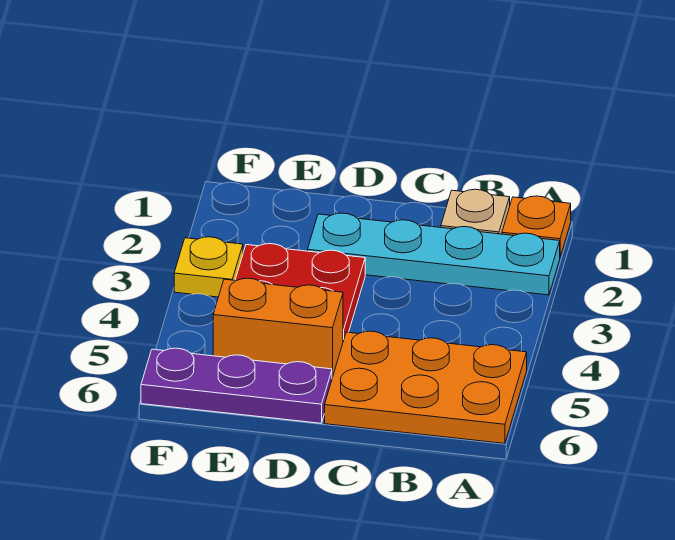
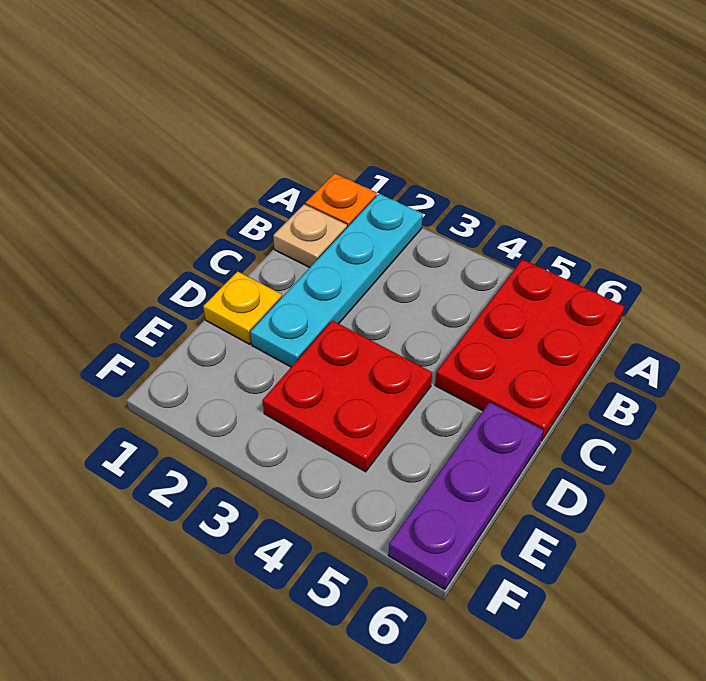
orange plate A5:C6 level 1 -> red plate A5:C6 level 1
orange brick D5:E5 level 1 -> none
yellow plate F3 level 1 -> yellow plate D1 level 1

